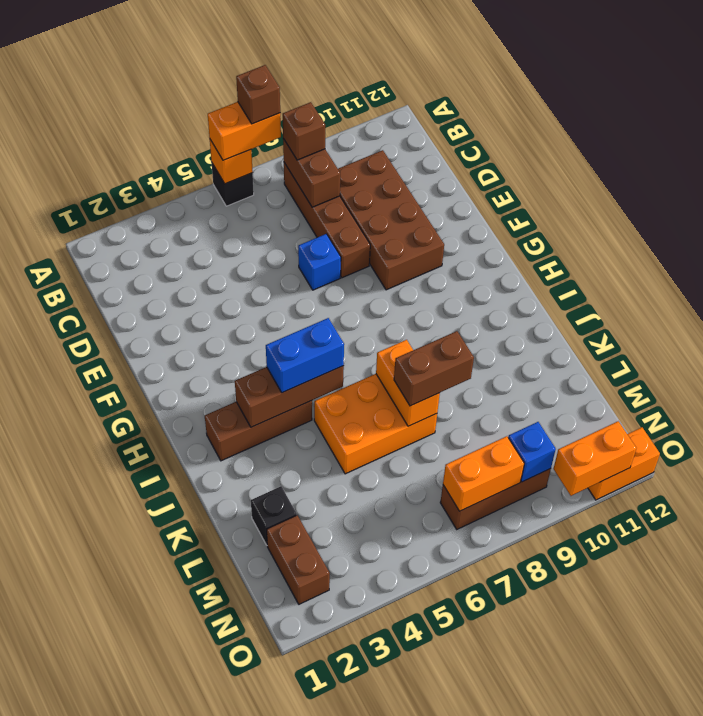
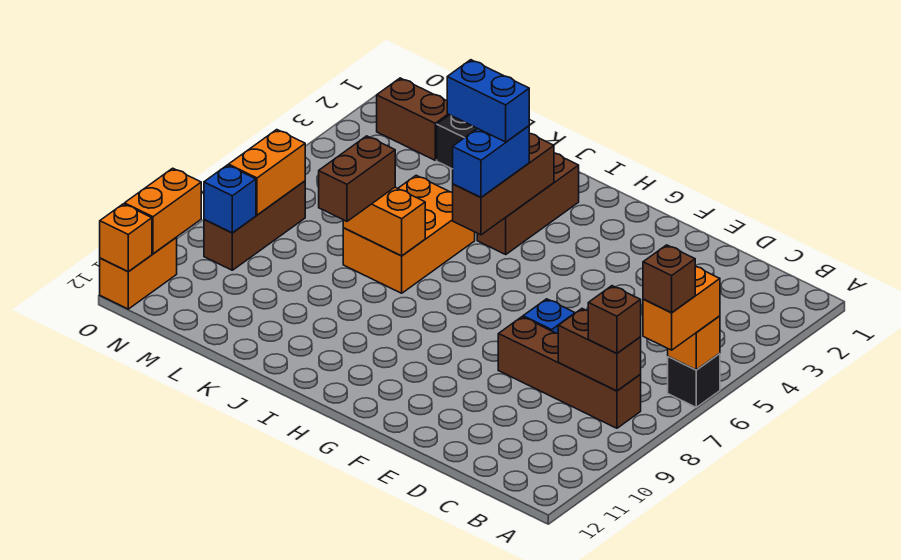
brown brick C9:F10 level 1 -> none
none -> blue brick I4:J4 level 4
none -> orange brick O12 level 2

